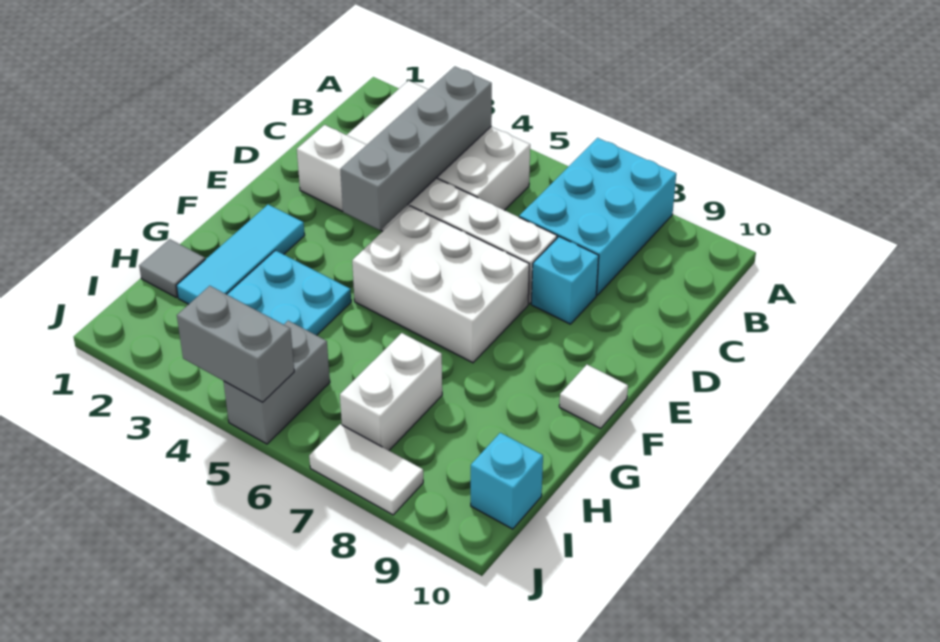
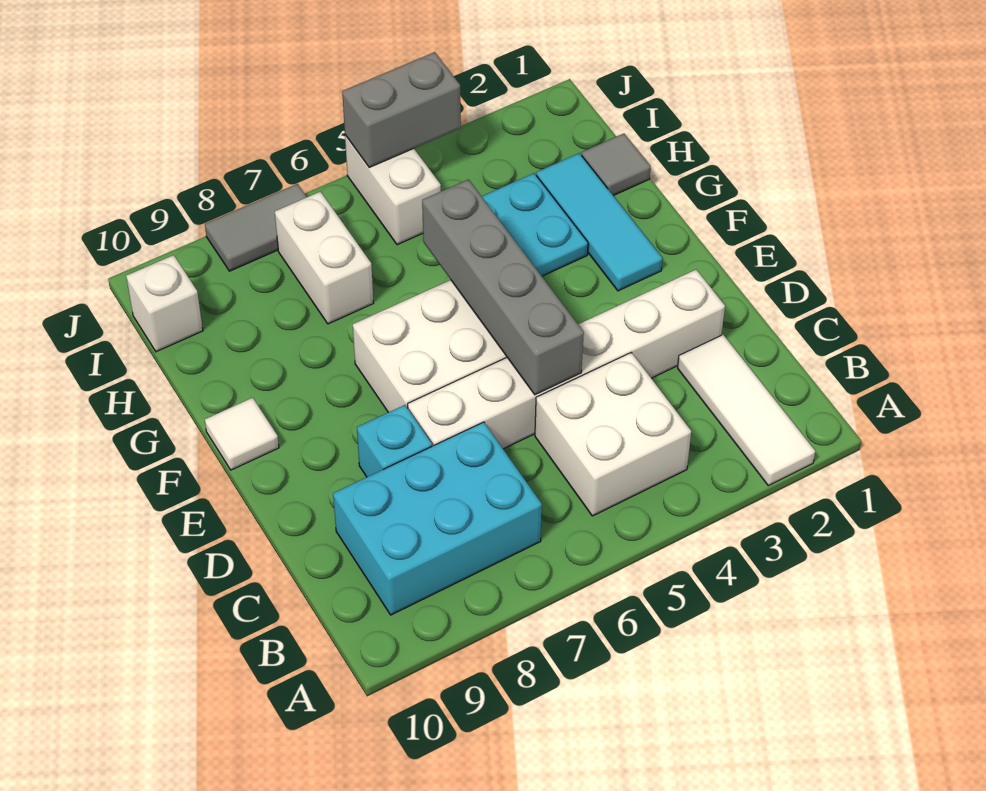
cyan brick A7:C8 level 1 -> cyan brick B7:C9 level 1
grey brick B4:E4 level 2 -> grey brick D5:G5 level 2
grey brick I5:J5 level 1 -> white brick I5:J5 level 1
cyan brick I10 level 1 -> white brick I10 level 1
white tile J7:J8 level 1 -> grey tile J7:J8 level 1

